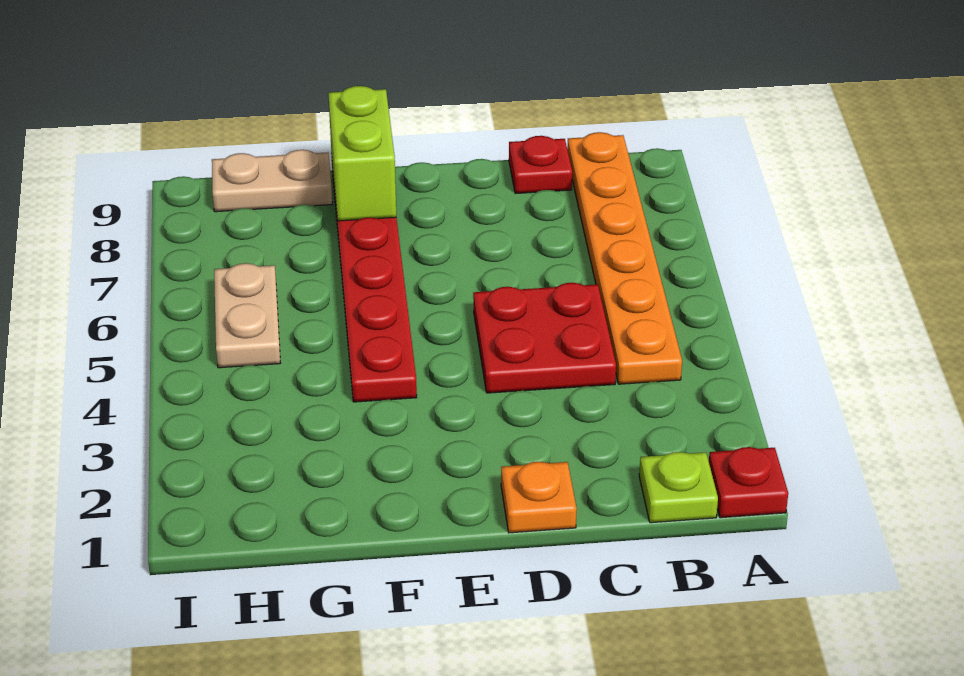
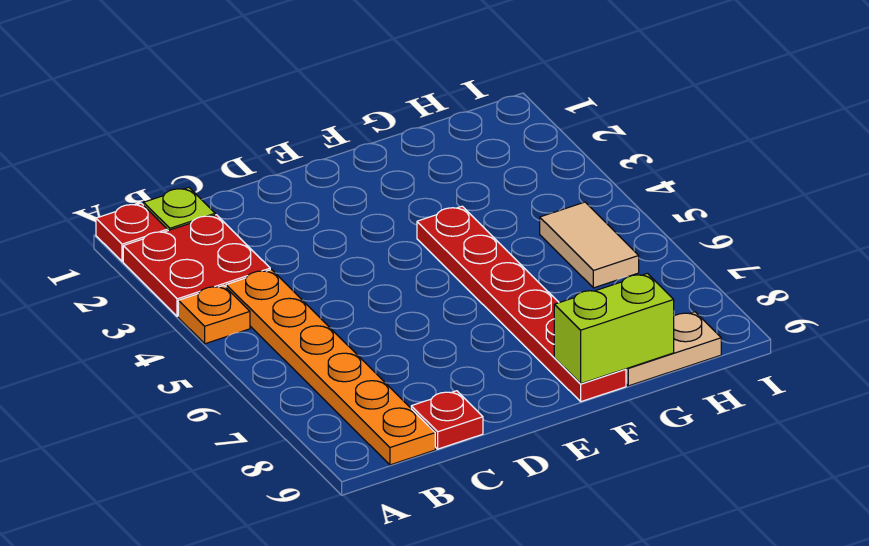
red plate C4:D5 level 1 -> red plate A2:B3 level 1
orange plate D1 level 1 -> orange plate A4 level 1
lime brick F8:F9 level 2 -> lime brick F9:G9 level 2
tan plate H5:H6 level 1 -> tan tile H5:H6 level 1

